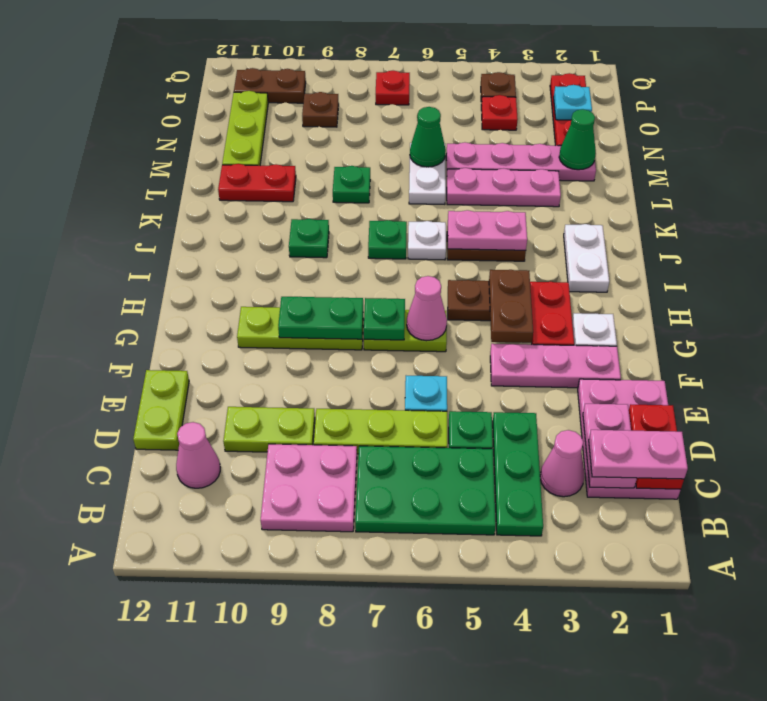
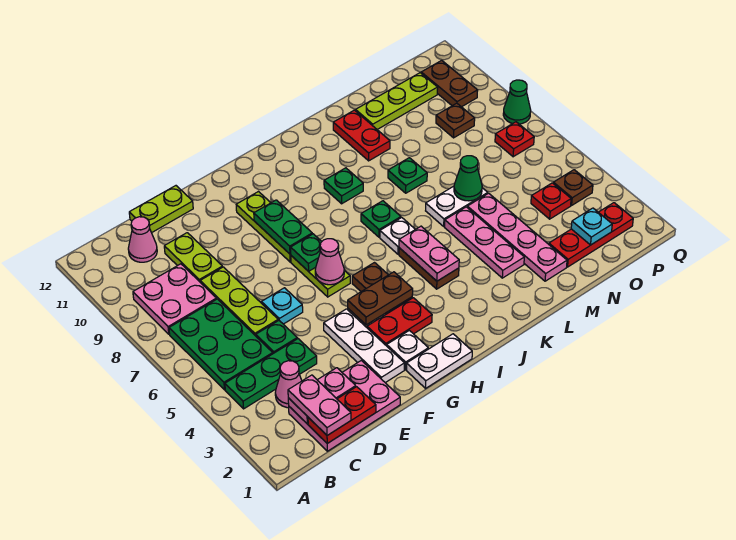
pink plate F2:F4 level 1 -> white plate F2:F4 level 1
white plate I2:J2 level 1 -> white plate G1:H1 level 1
green cone M2 level 2 -> green cone Q8 level 1

